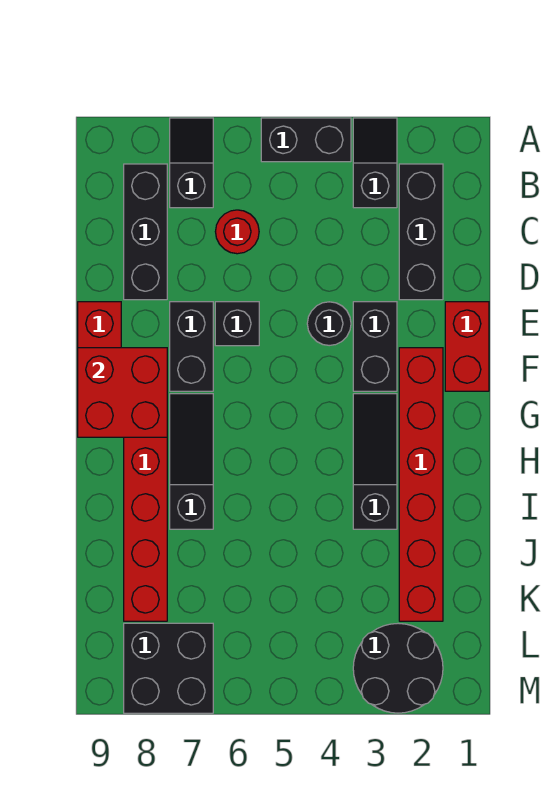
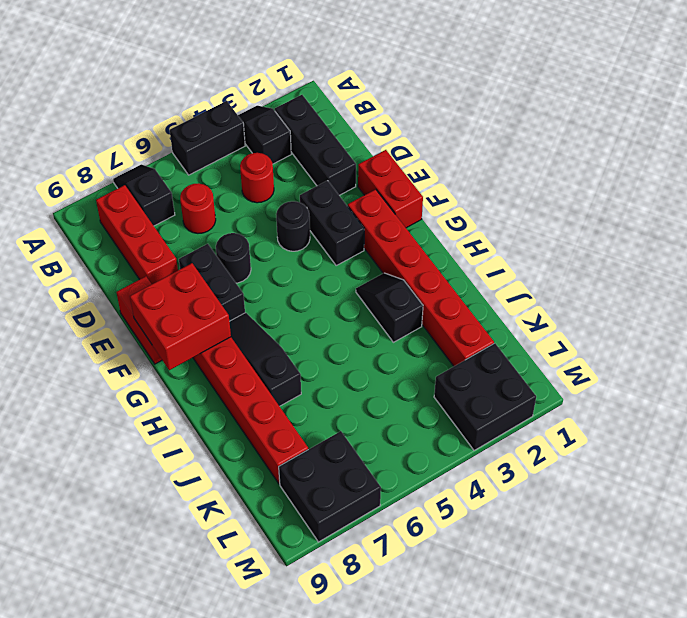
black brick B8:D8 level 1 -> red brick B8:D8 level 1
none -> red round brick C4 level 1
black brick E6 level 1 -> black round brick E6 level 1
black slope G3:I3 level 1 top I -> black slope H3:I3 level 1 top I
black round brick L2:M3 level 1 -> black brick L2:M3 level 1

